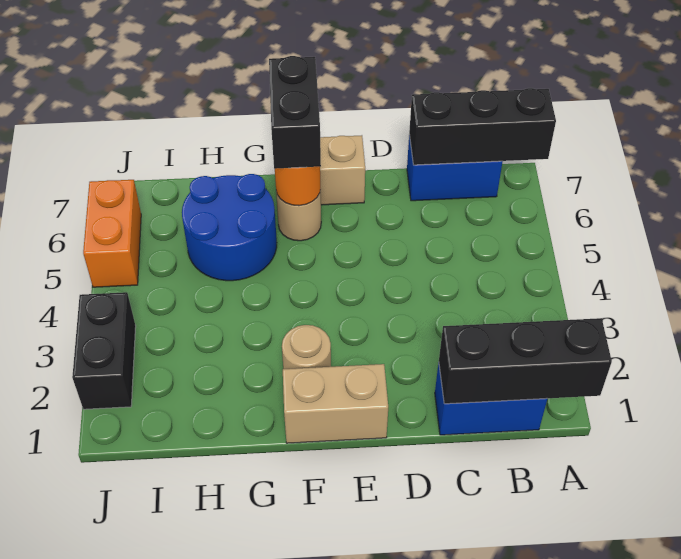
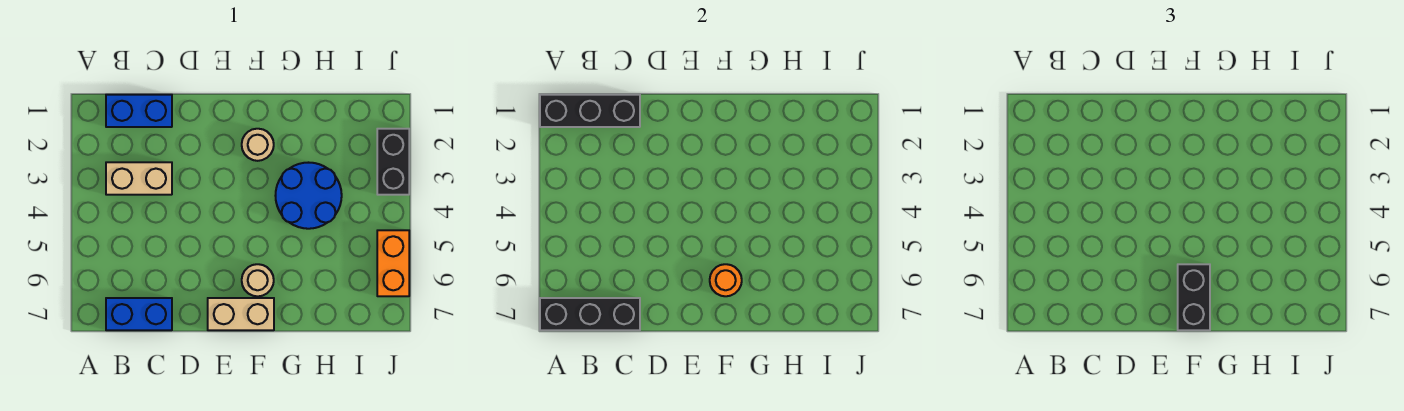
tan brick E1:F1 level 1 -> tan brick B3:C3 level 1
blue round brick G5:H6 level 1 -> blue round brick G3:H4 level 1

